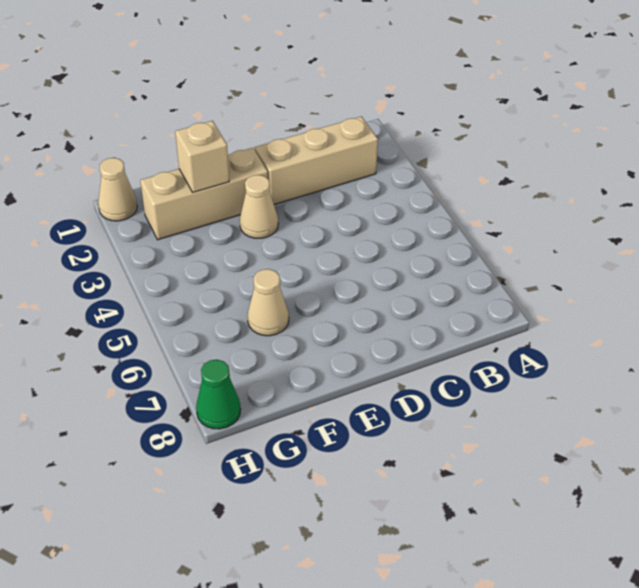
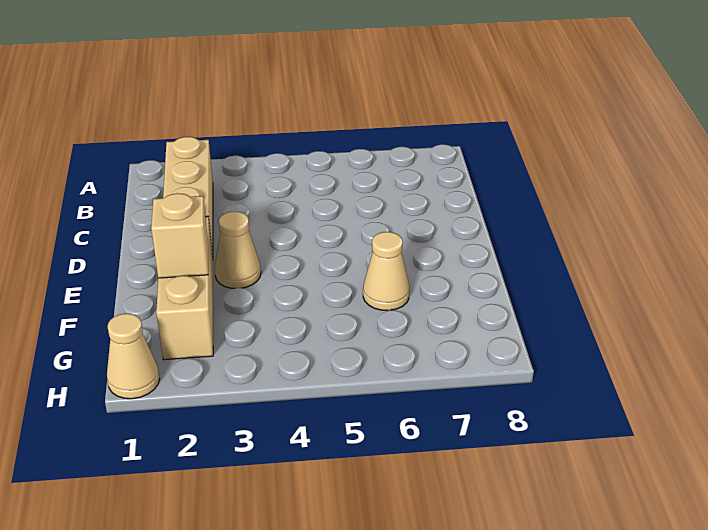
green cone H8 level 1 -> none

